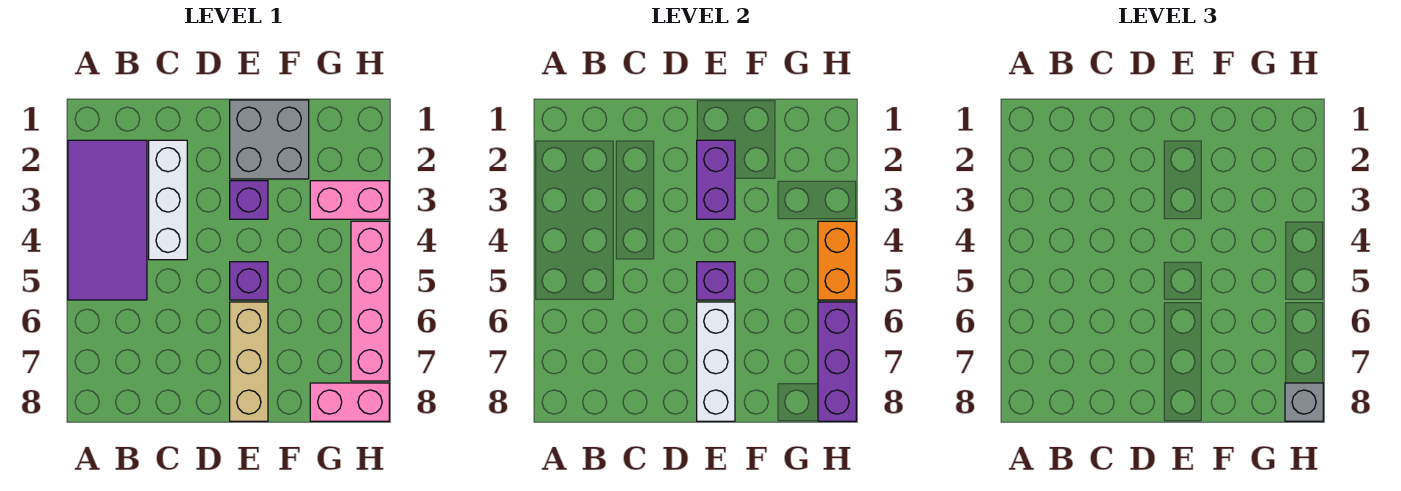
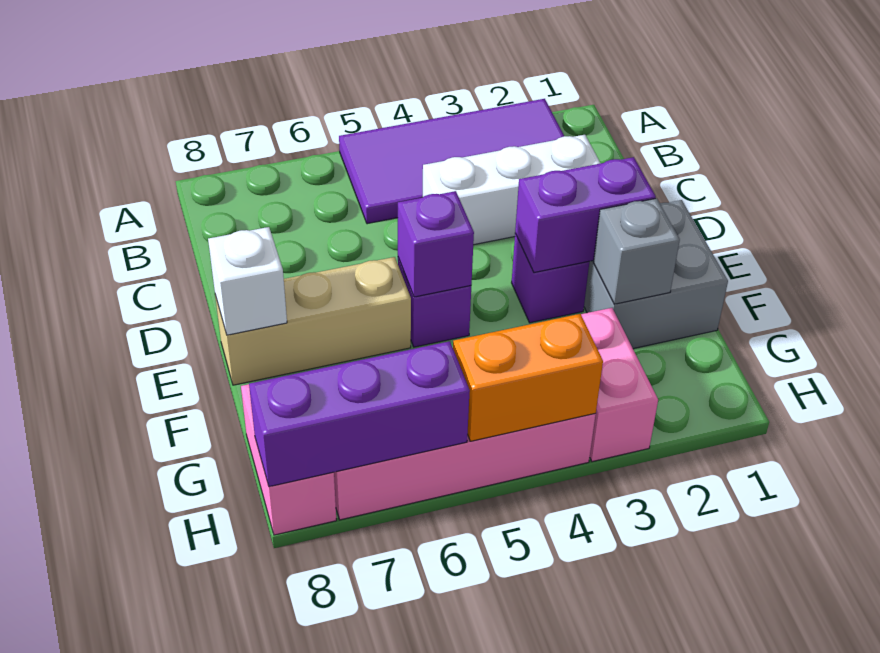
white brick E6:E8 level 2 -> white brick E8 level 2
grey brick H8 level 3 -> grey brick F2 level 2

